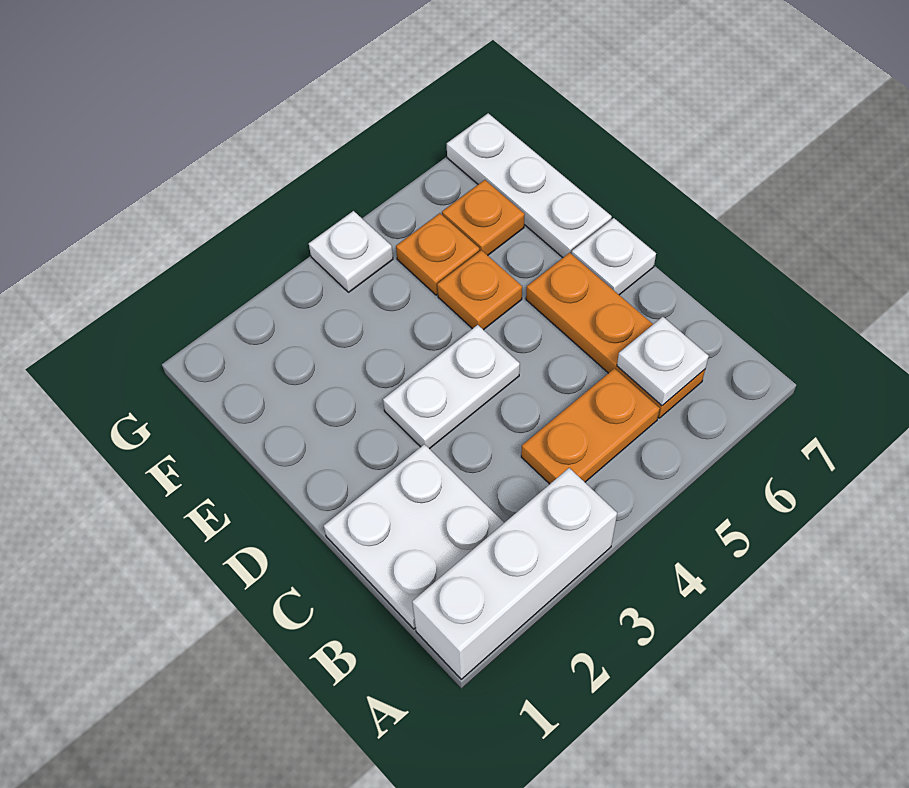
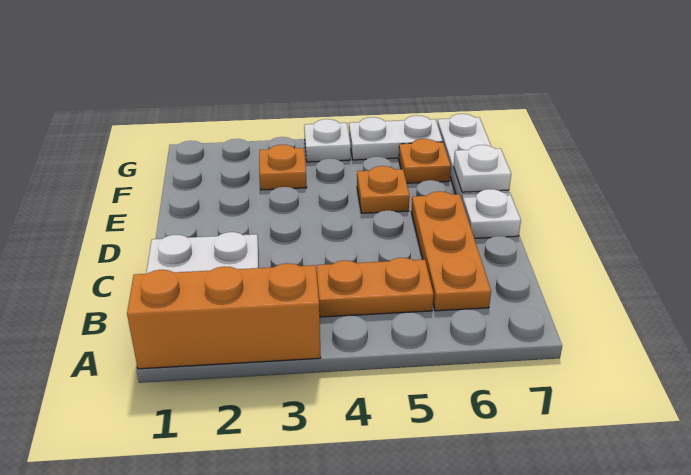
white brick A1:A3 level 1 -> orange brick A1:A3 level 1
white plate B6 level 2 -> white plate E7 level 2
white plate D3:D4 level 1 -> white plate G5:G6 level 1
orange plate F5 level 1 -> orange plate F3 level 1

